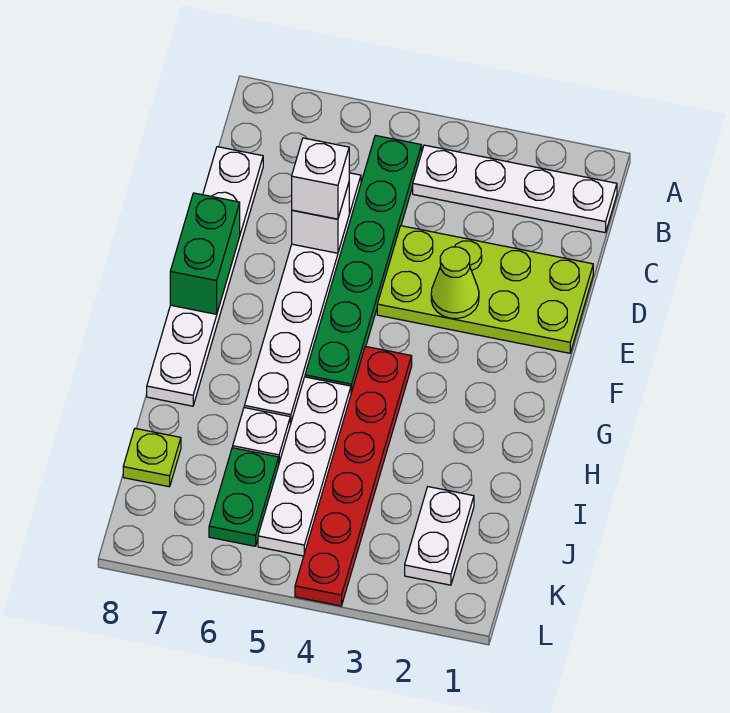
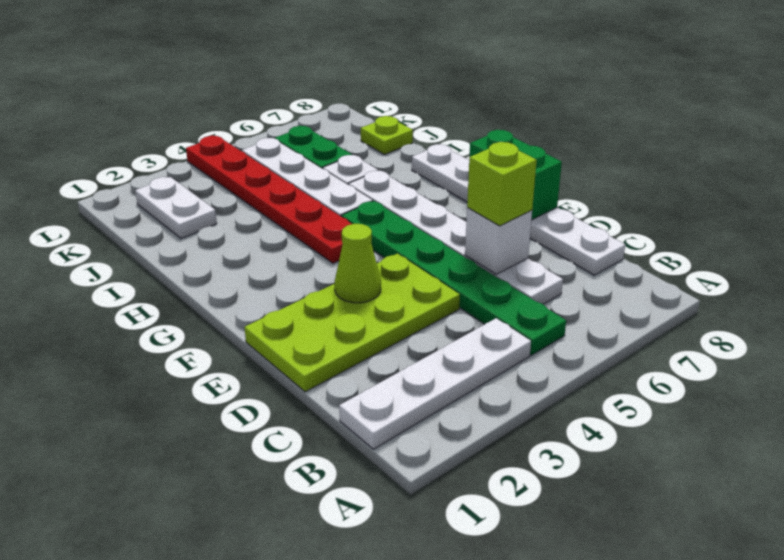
white brick D6 level 3 -> lime brick D6 level 3

